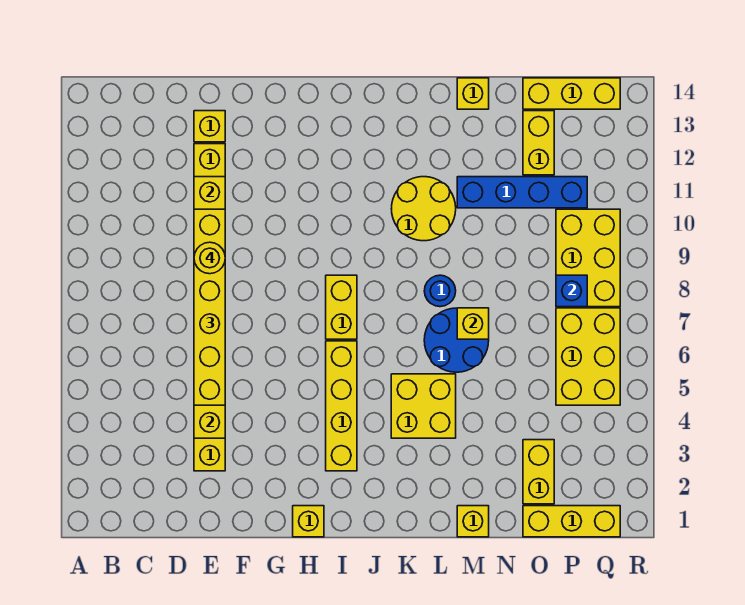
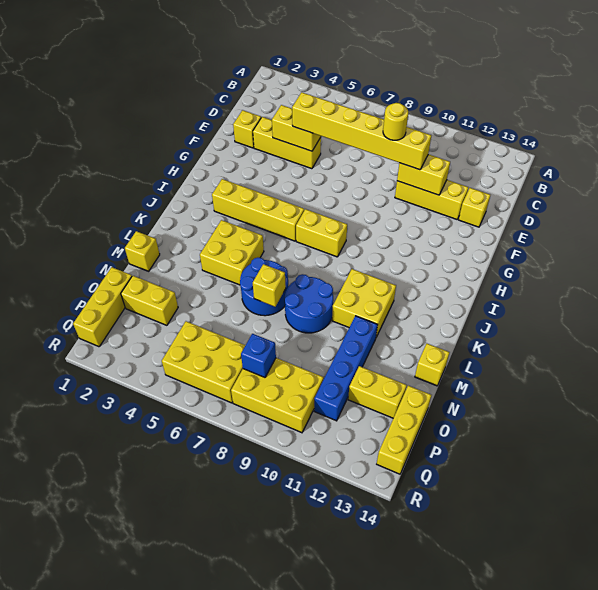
yellow brick H1 level 1 -> yellow brick E2 level 1
yellow round brick K10:L11 level 1 -> yellow brick K10:L11 level 1
blue round brick L8 level 1 -> blue round brick L8:M9 level 1

